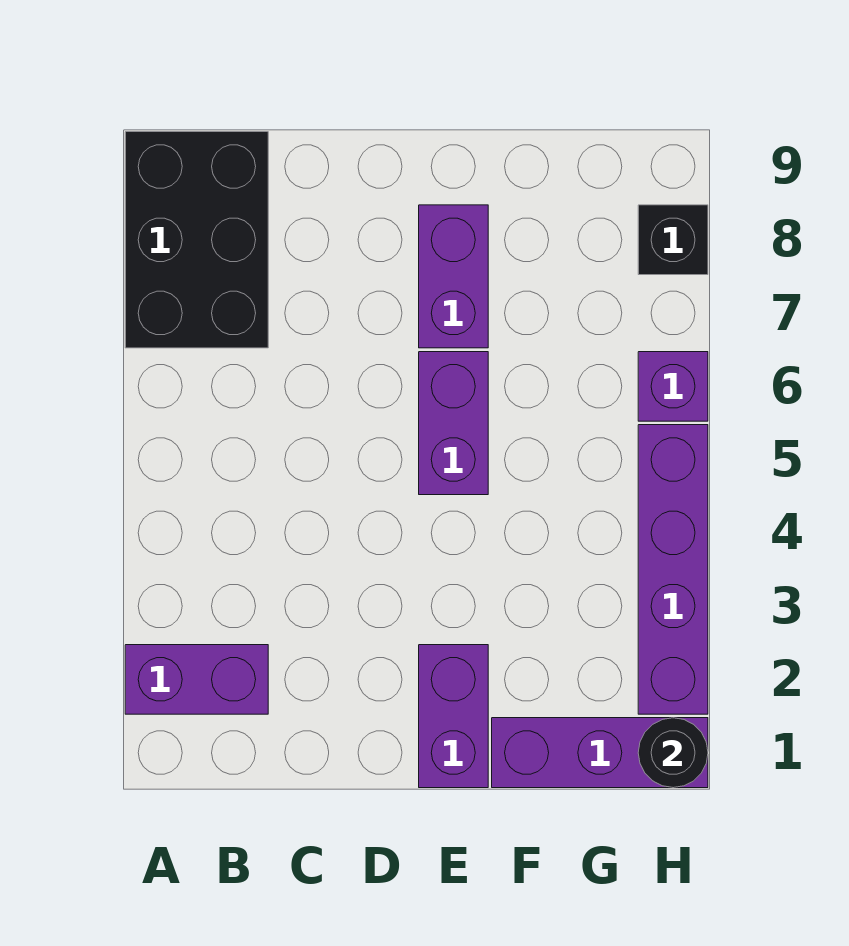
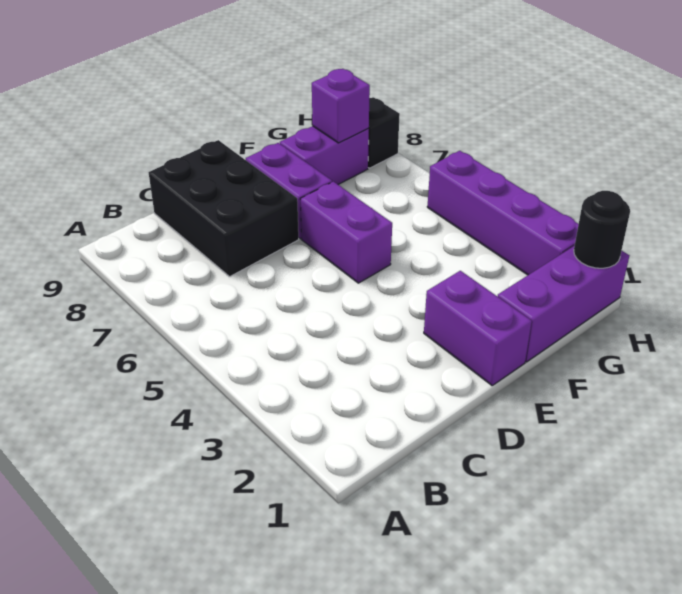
purple brick A2:B2 level 1 -> purple brick F8:G8 level 1
black brick A7:B9 level 1 -> black brick C7:D9 level 1
purple brick H6 level 1 -> purple brick G8 level 2

